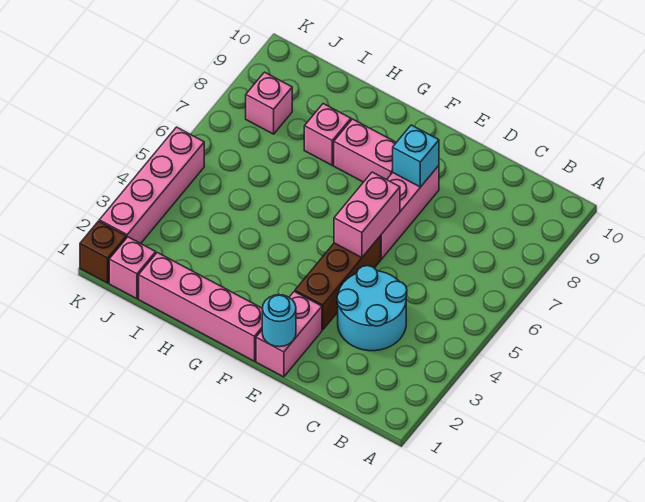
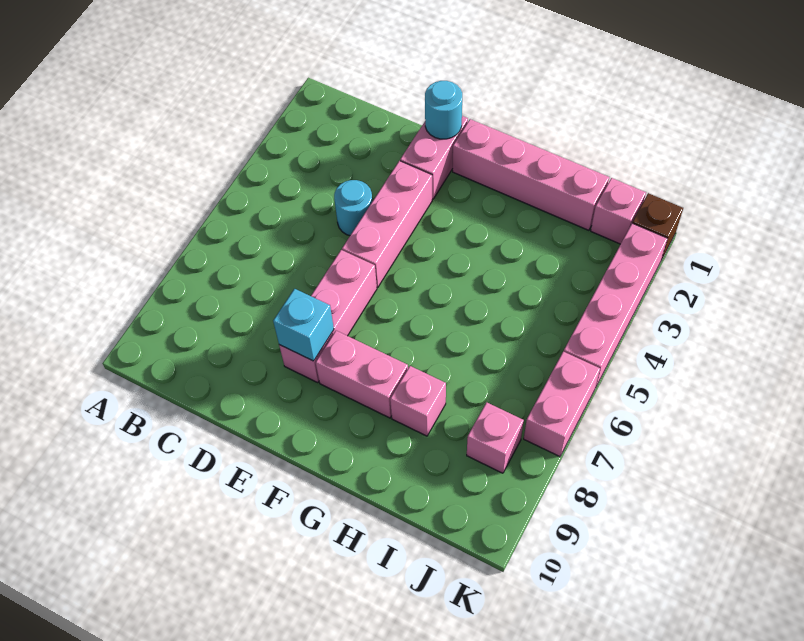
cyan round brick C3:D4 level 1 -> cyan round brick D4 level 1
brown brick E3:E5 level 1 -> pink brick E3:E5 level 1
pink brick E5:E6 level 2 -> pink brick K6:K7 level 1

